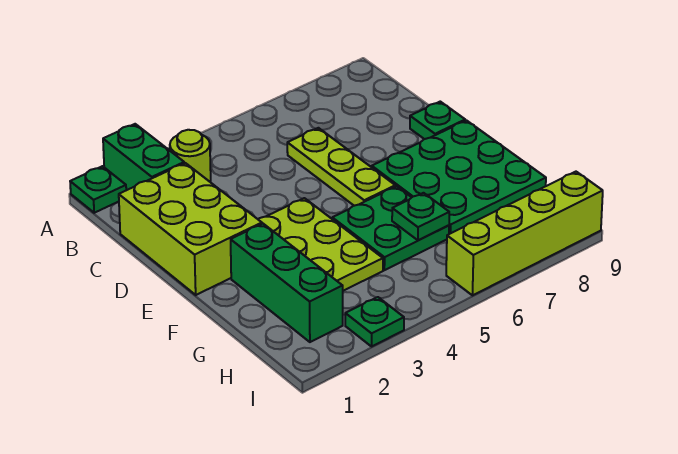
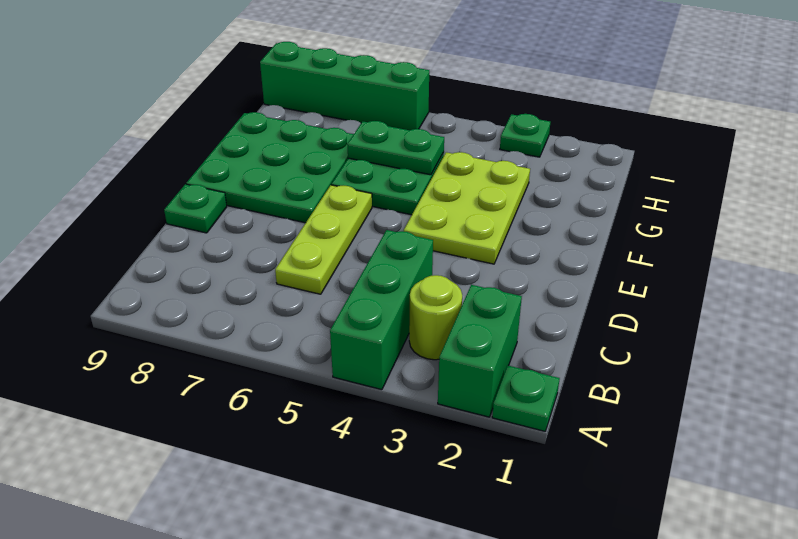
lime brick C1:E2 level 1 -> none
green brick F2:H2 level 1 -> green brick A4:C4 level 1
green plate G6 level 2 -> green plate G5:G6 level 2
lime brick I6:I9 level 1 -> green brick I6:I9 level 1

